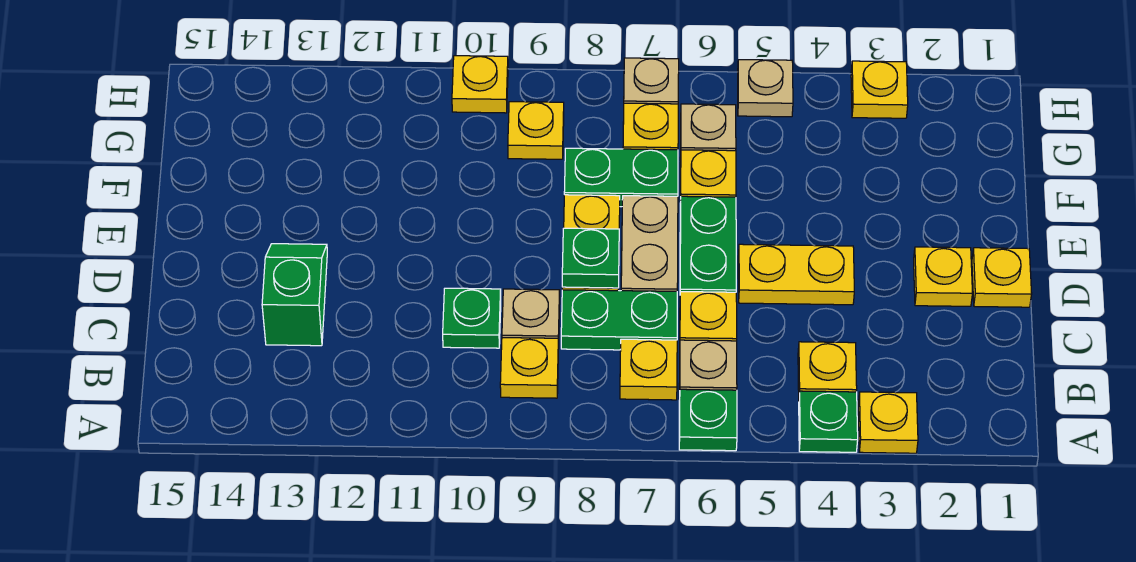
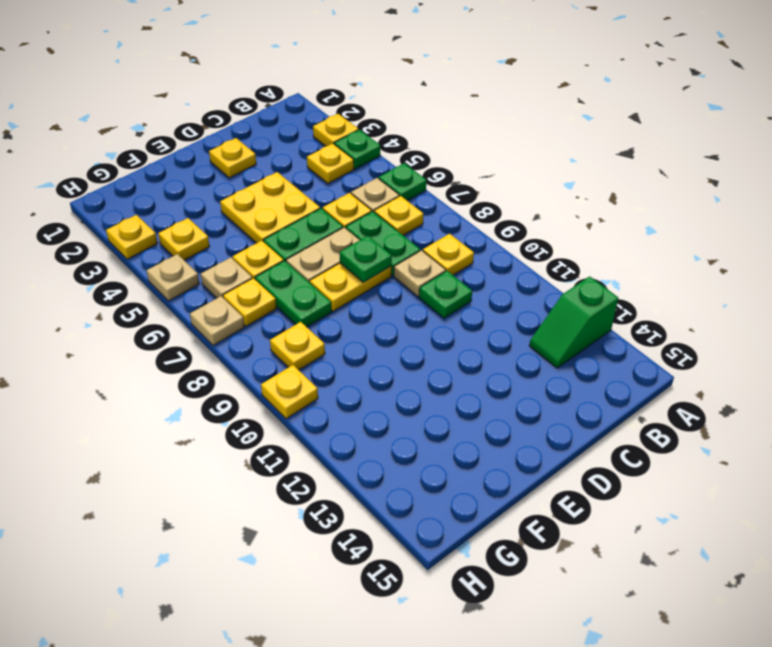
green slope C13:D13 level 1 top C -> green slope A13:B13 level 1 top A
yellow plate D1 level 1 -> yellow plate G4 level 1
yellow plate D4:D5 level 1 -> yellow plate D4:E5 level 1

